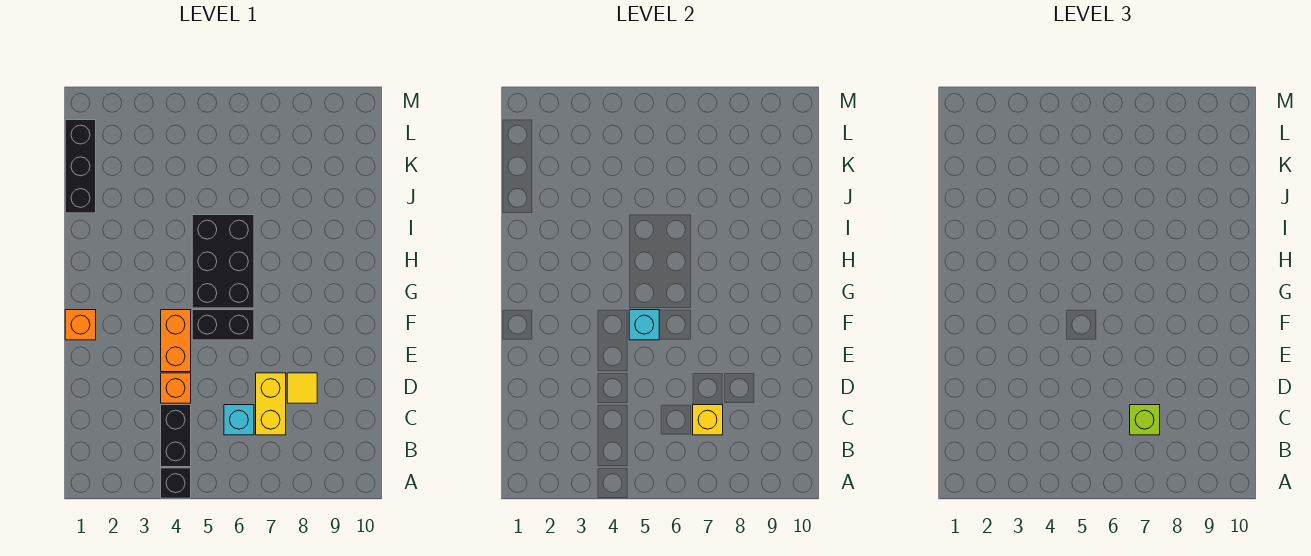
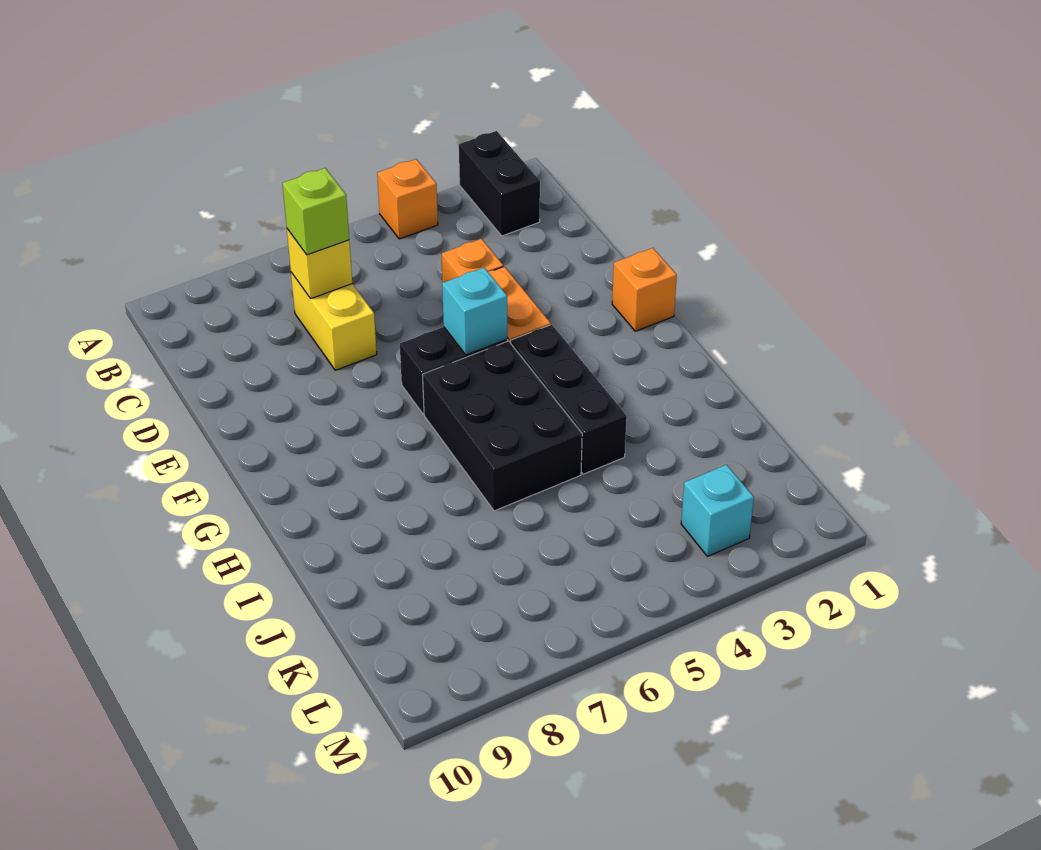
black brick A4 level 1 -> orange brick A4 level 1
black brick B4:C4 level 1 -> black brick A2:B2 level 1
cyan brick C6 level 1 -> cyan brick L3 level 1
yellow tile D8 level 1 -> none
black brick J1:L1 level 1 -> black brick G4:I4 level 1

